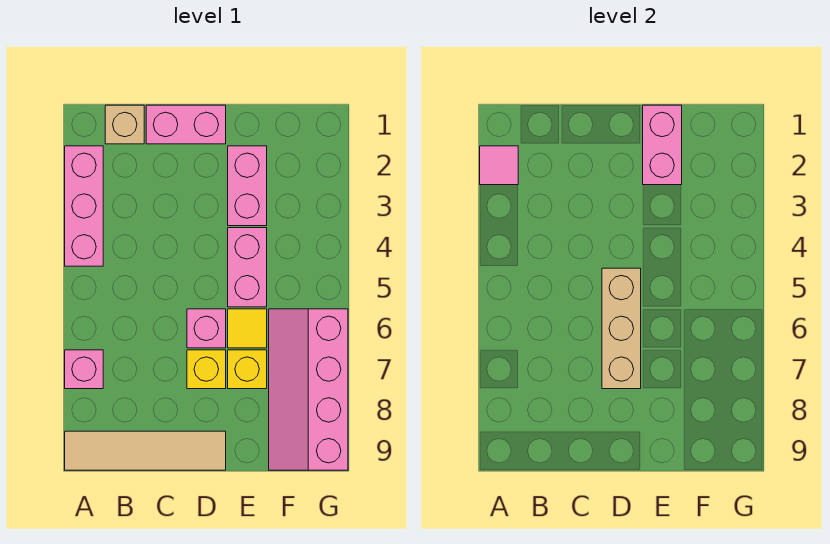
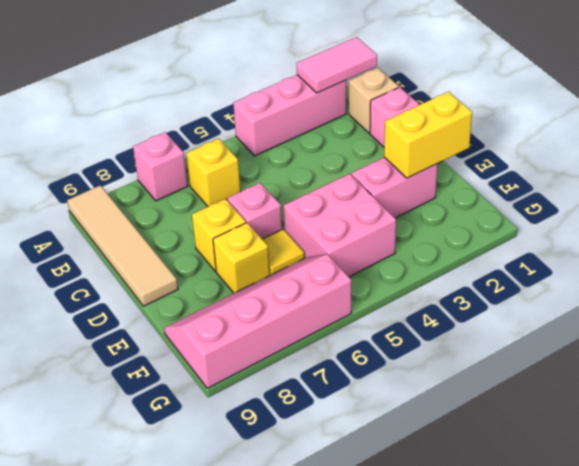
pink tile A2 level 2 -> pink tile A1:A2 level 2
none -> yellow brick B6 level 1
tan brick D5:D7 level 2 -> none
pink brick E1:E2 level 2 -> yellow brick E1:E2 level 2
pink brick E4:E5 level 1 -> pink brick E4:F5 level 1

